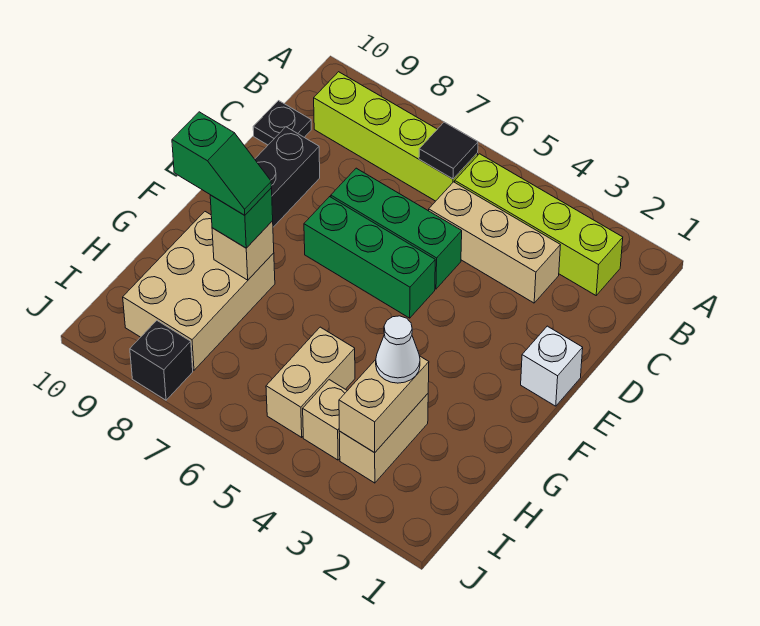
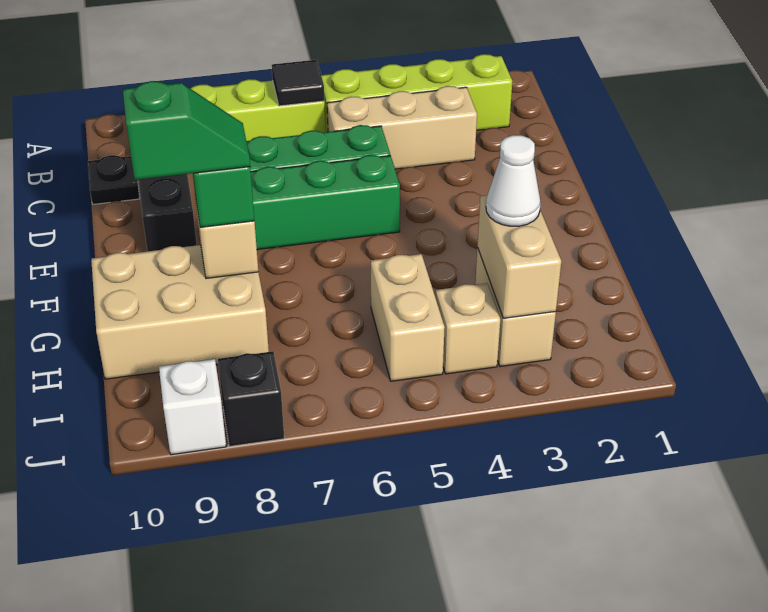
white brick E1 level 1 -> white brick J9 level 1
tan brick G8:I9 level 1 -> tan brick G8:H10 level 1

